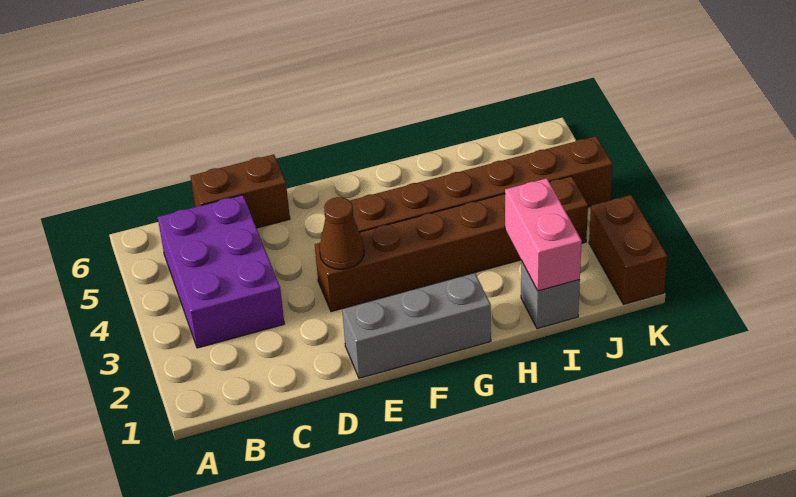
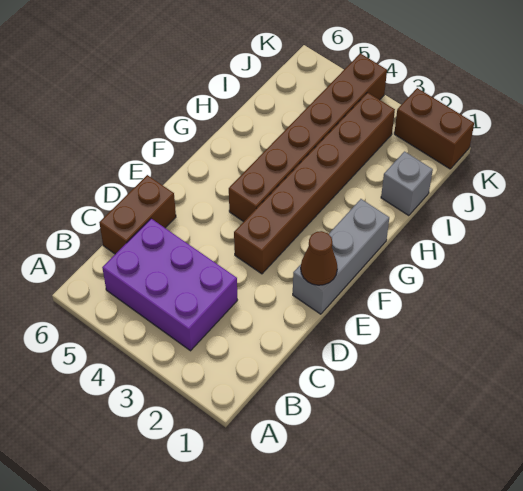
brown cone E3 level 2 -> brown cone E1 level 2
pink brick I1:I2 level 2 -> none

